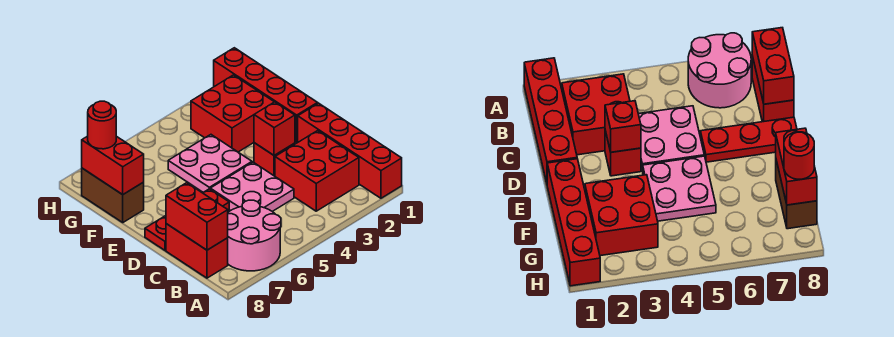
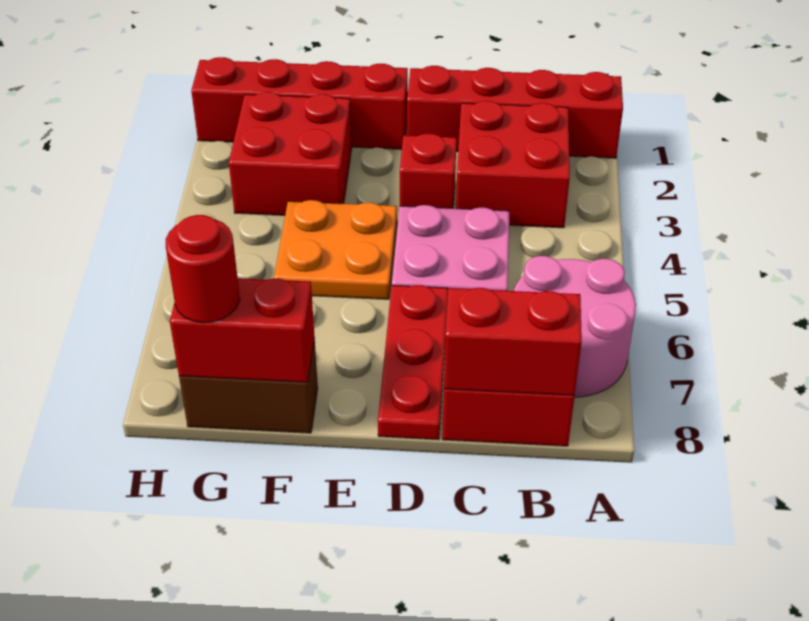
red brick D3 level 2 -> none
pink plate E4:F5 level 1 -> orange plate E4:F5 level 1

